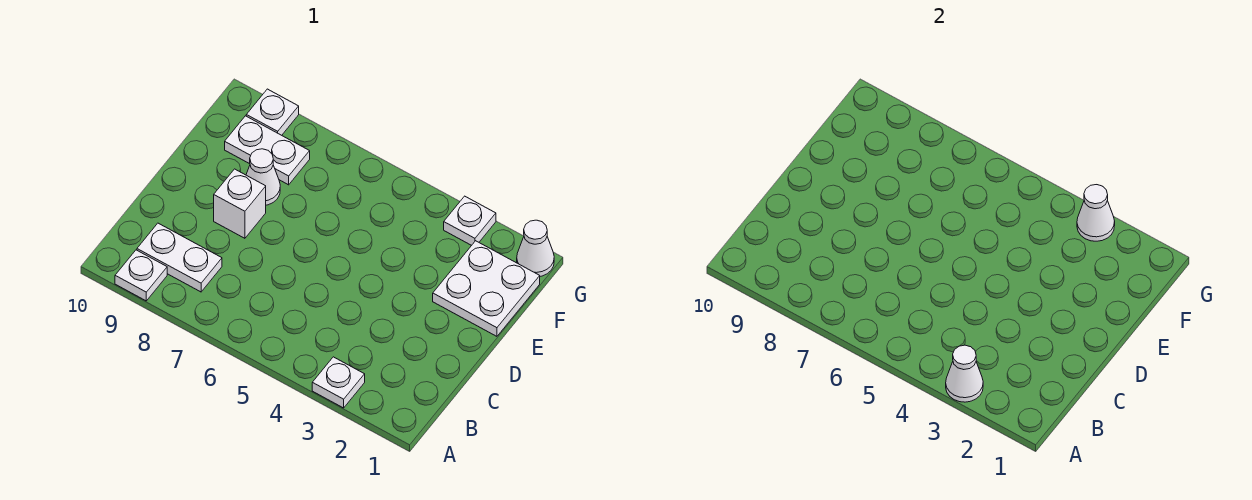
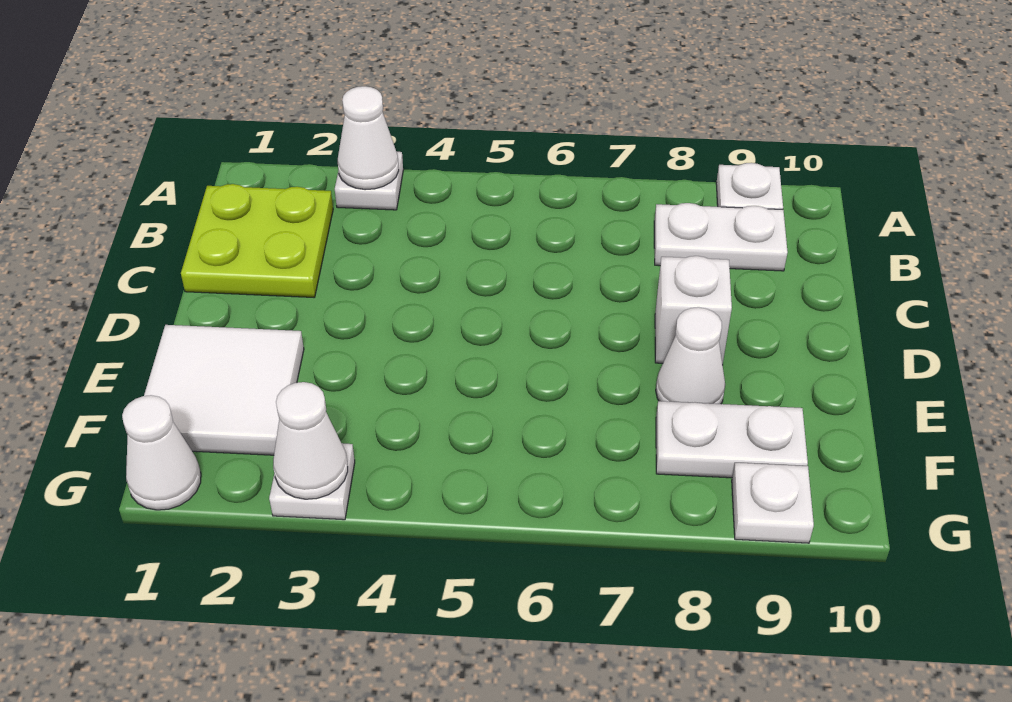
none -> lime plate B1:C2 level 1
white plate E1:F2 level 1 -> white tile E1:F2 level 1

